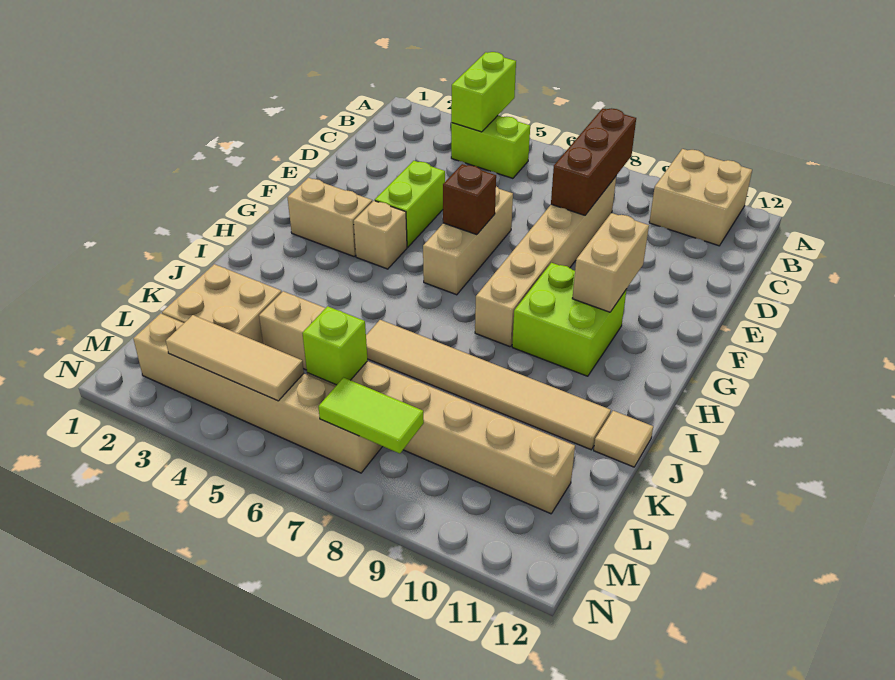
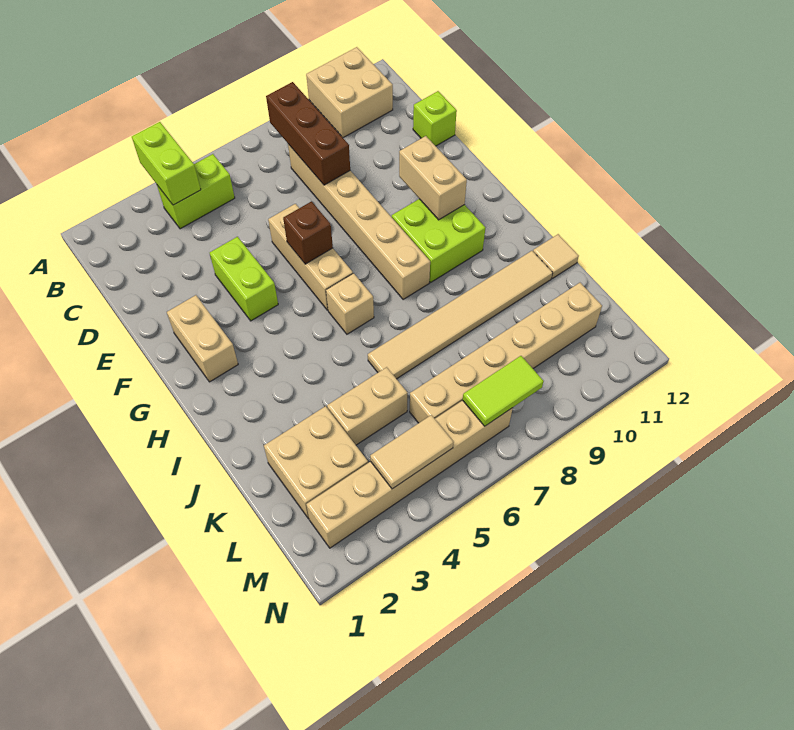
tan brick G2:G3 level 1 -> tan brick F2:G2 level 1
tan brick G4 level 1 -> tan brick H6 level 1
lime brick L6 level 2 -> lime brick D12 level 1
tan tile M3:M5 level 2 -> tan tile M4:M5 level 2

